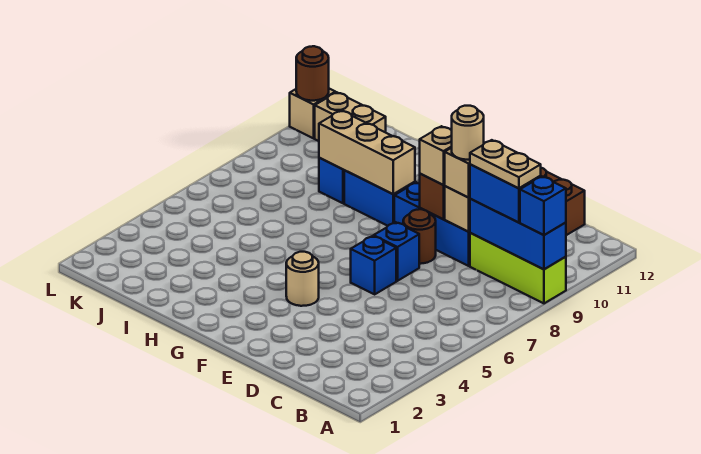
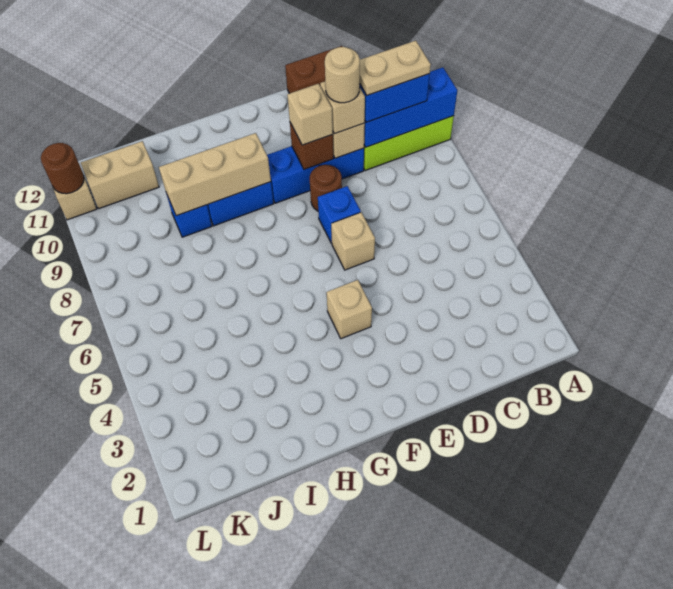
blue brick A9 level 3 -> none
blue brick E6 level 1 -> tan brick E6 level 1
tan round brick F4 level 1 -> tan brick F4 level 1

